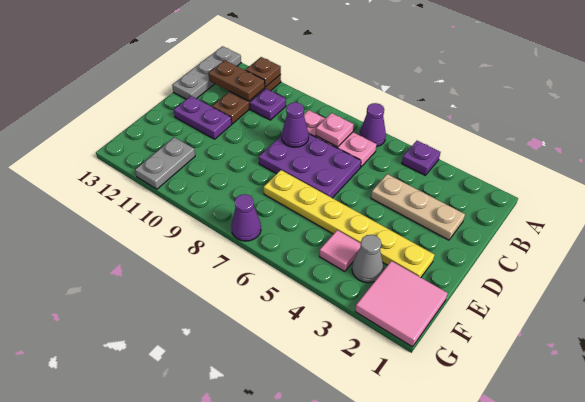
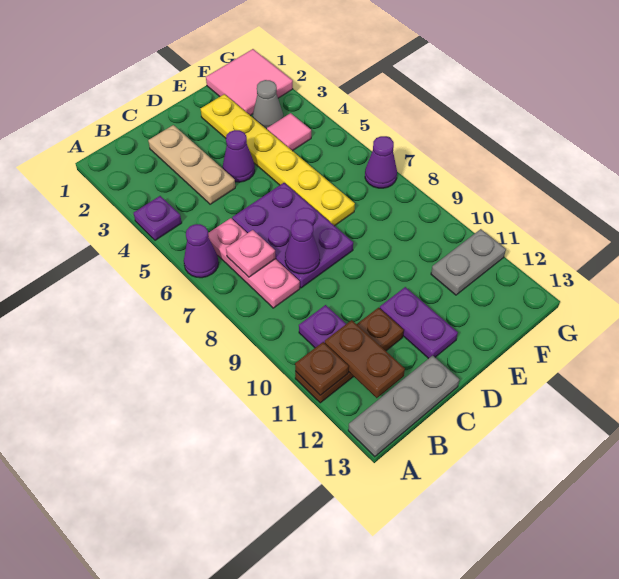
none -> purple cone D4 level 1

